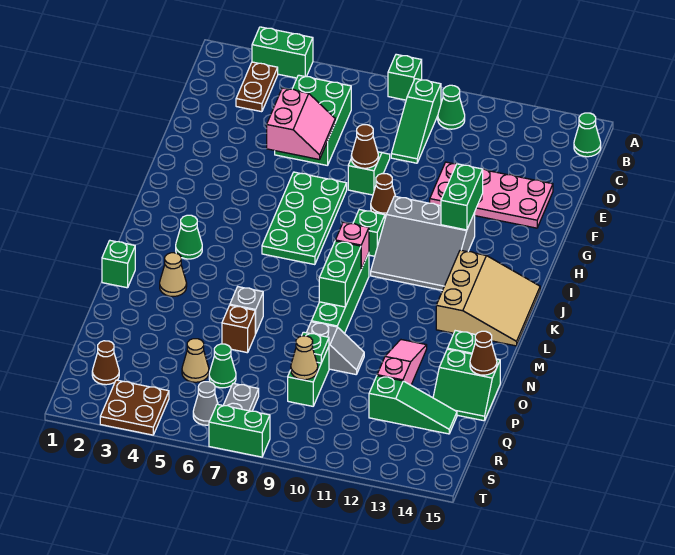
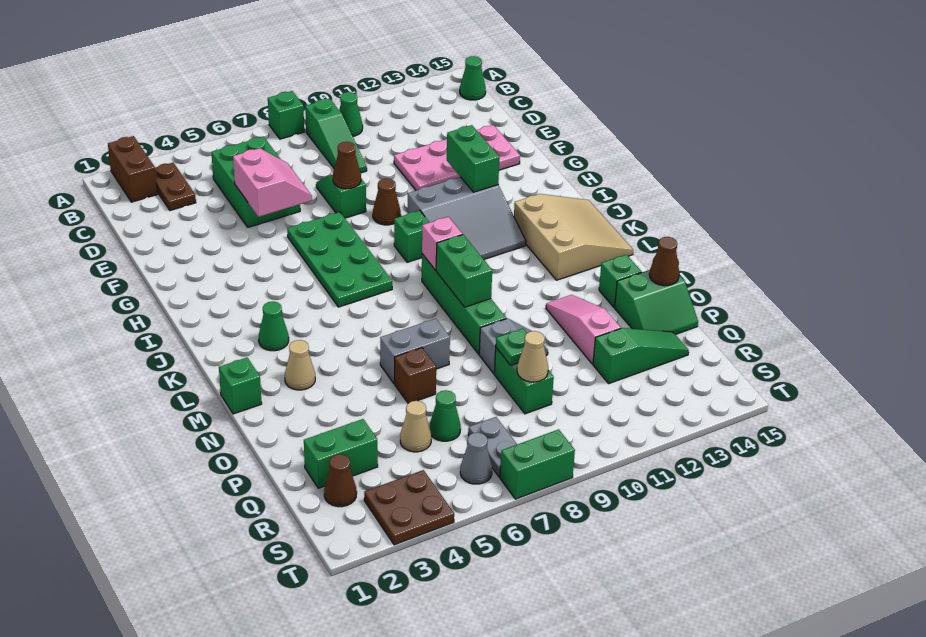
none -> brown brick A2:B2 level 1
green brick A3:A4 level 1 -> green brick Q2:Q3 level 1
grey brick N6 level 1 -> grey brick N6:N7 level 1

